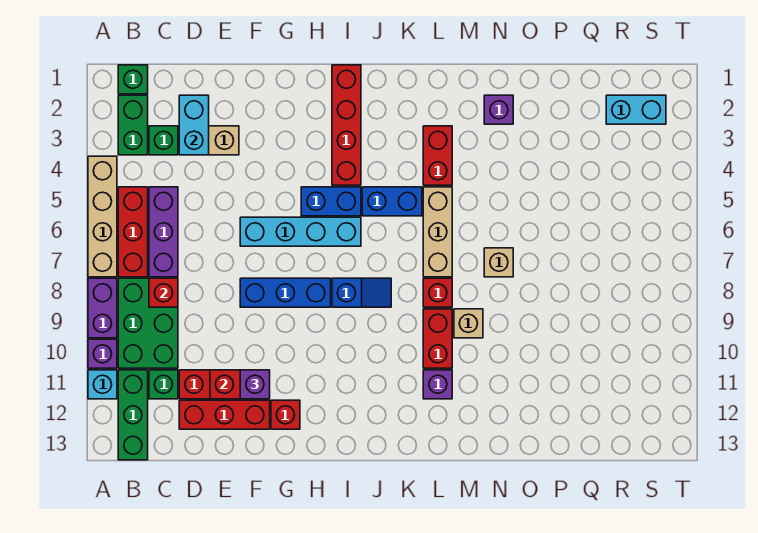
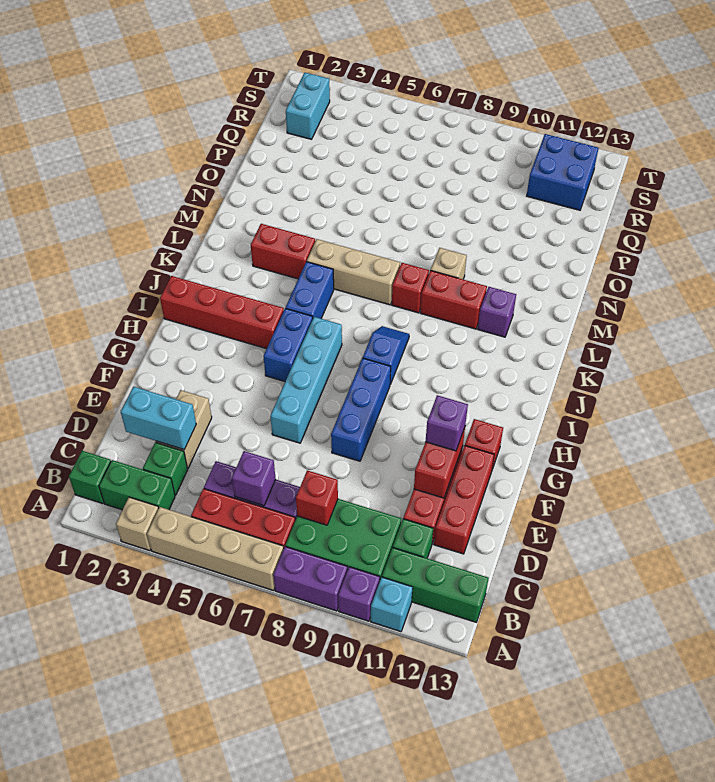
purple brick N2 level 1 -> purple brick C6 level 2
tan brick N7 level 1 -> tan brick A3 level 1
none -> blue brick R11:S12 level 1

